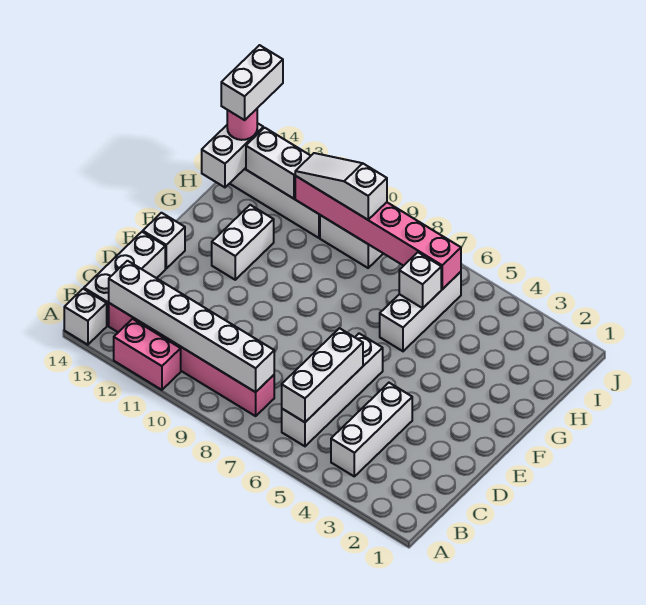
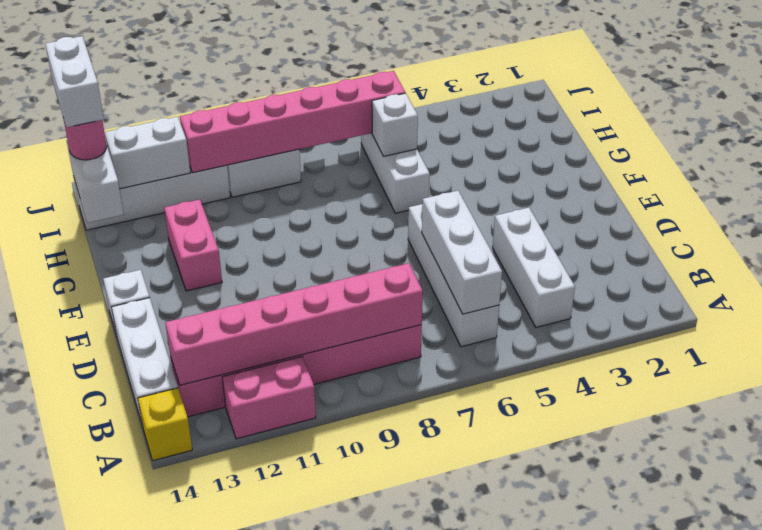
white brick A14 level 1 -> yellow brick A14 level 1
white brick B8:B13 level 2 -> pink brick B8:B13 level 2
white brick F12:G12 level 1 -> pink brick F12:G12 level 1
white slope I9:I11 level 3 top 9 -> none

